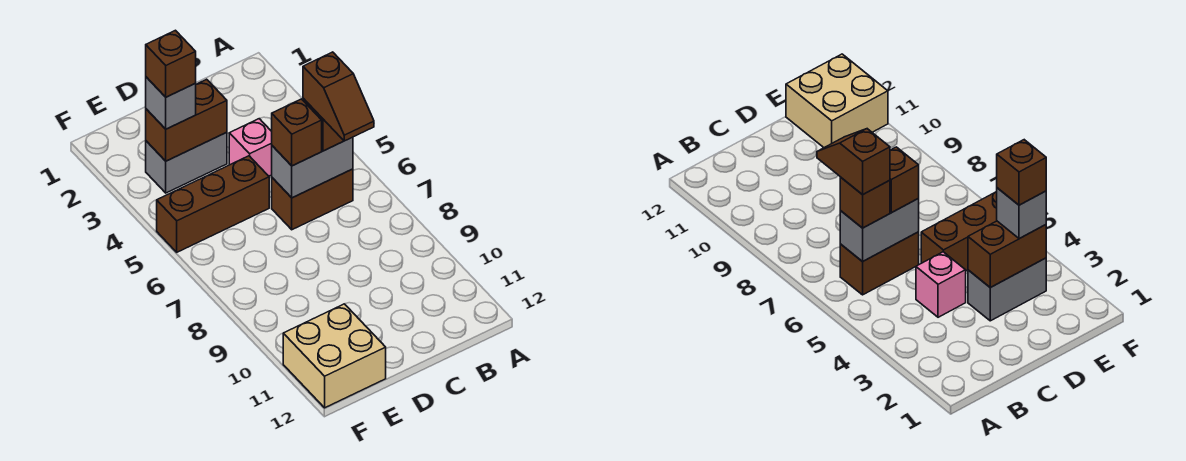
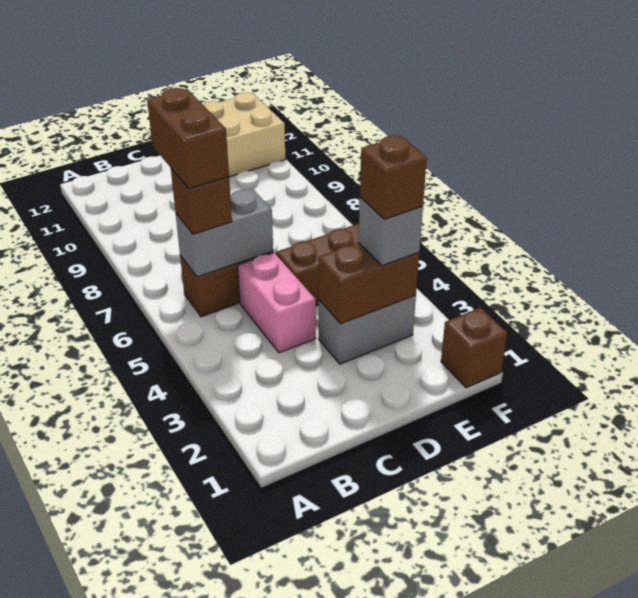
brown slope B6:B7 level 4 top 6 -> brown brick B6:B7 level 4
pink brick C4 level 1 -> pink brick C4:C5 level 1
brown brick C6 level 3 -> brown brick F1 level 1

